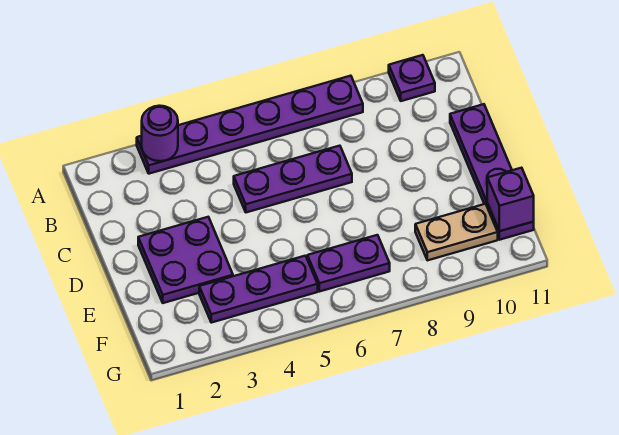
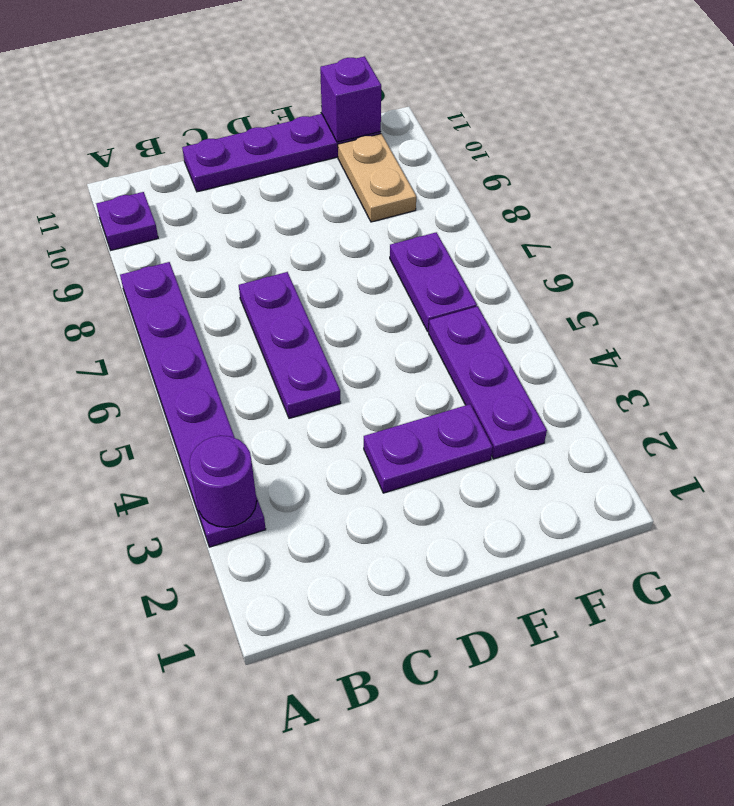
purple plate D2:E3 level 1 -> purple plate D3:E3 level 1

